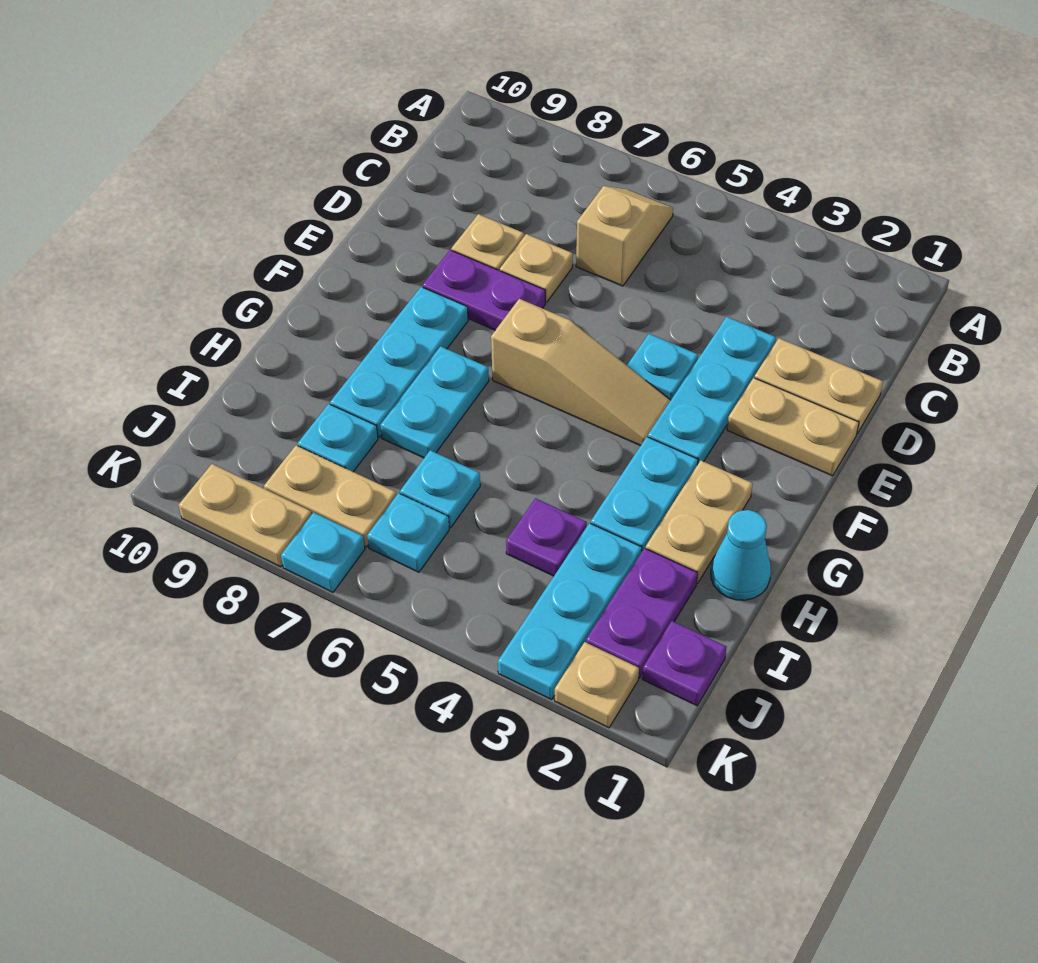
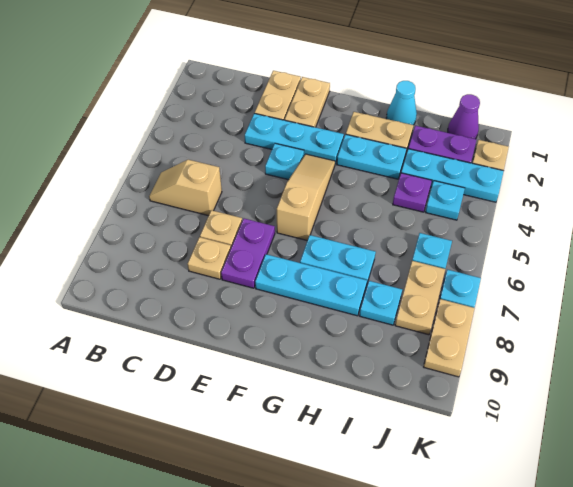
cyan plate I6 level 1 -> cyan plate J4 level 1
purple plate J1 level 1 -> purple cone J1 level 1

